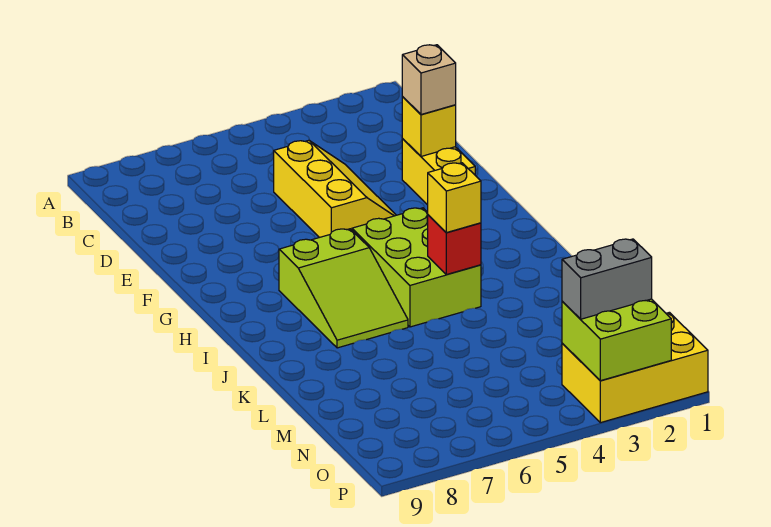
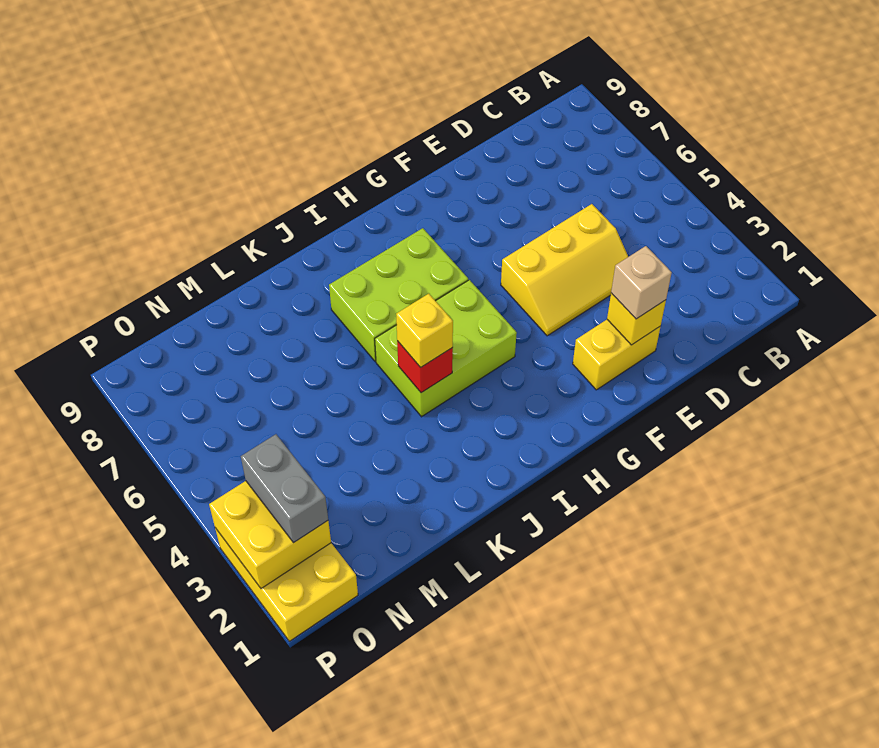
lime slope H6:J7 level 1 top H -> lime brick H6:J7 level 1
lime brick O2:P3 level 2 -> yellow brick O2:P3 level 2

